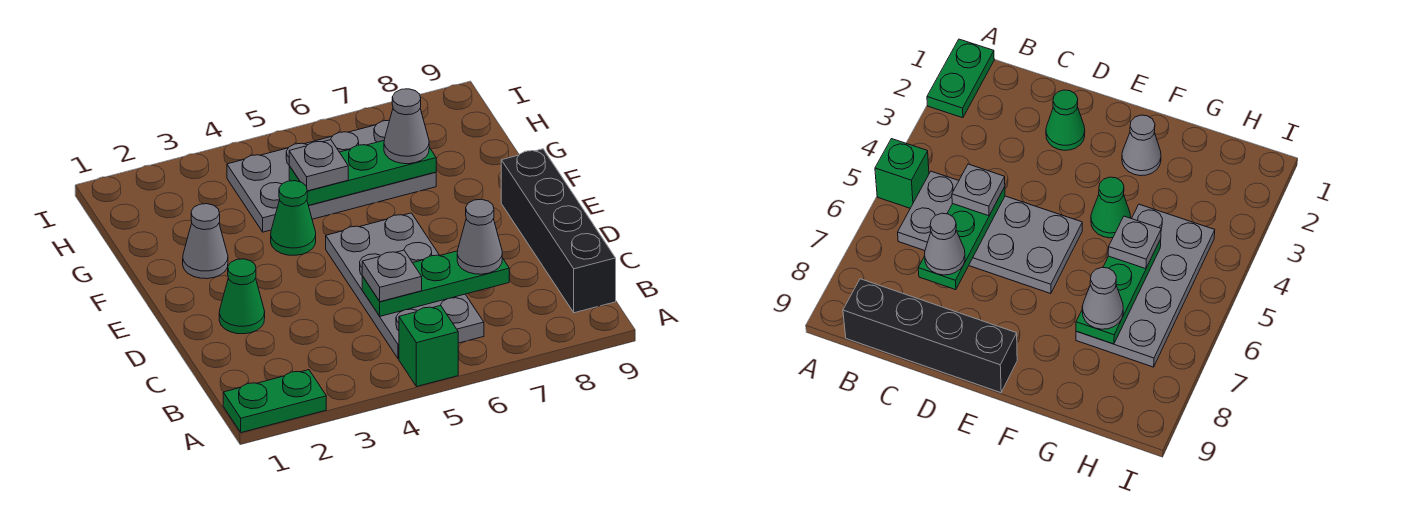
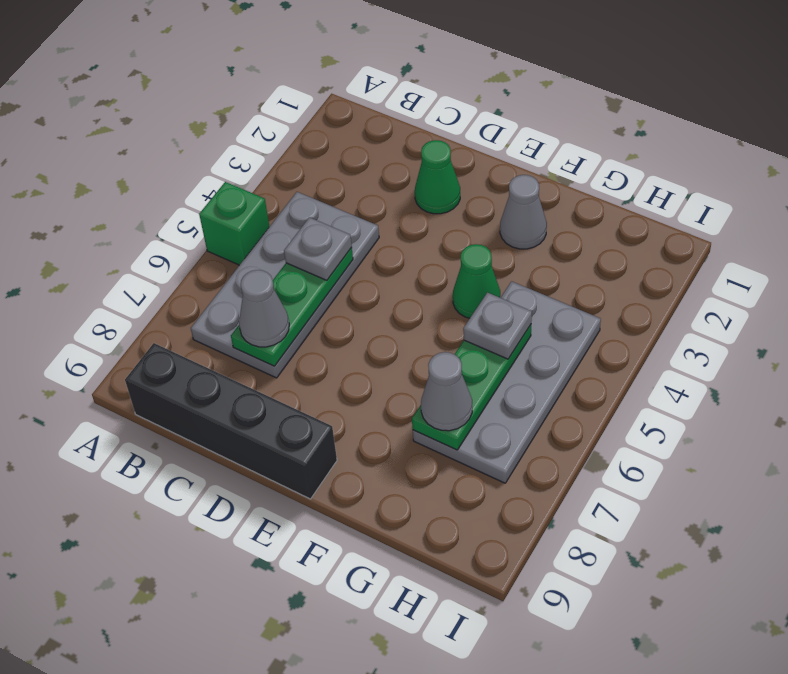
green plate A1:A2 level 1 -> none
grey plate B5:E6 level 1 -> grey plate B4:C7 level 1

